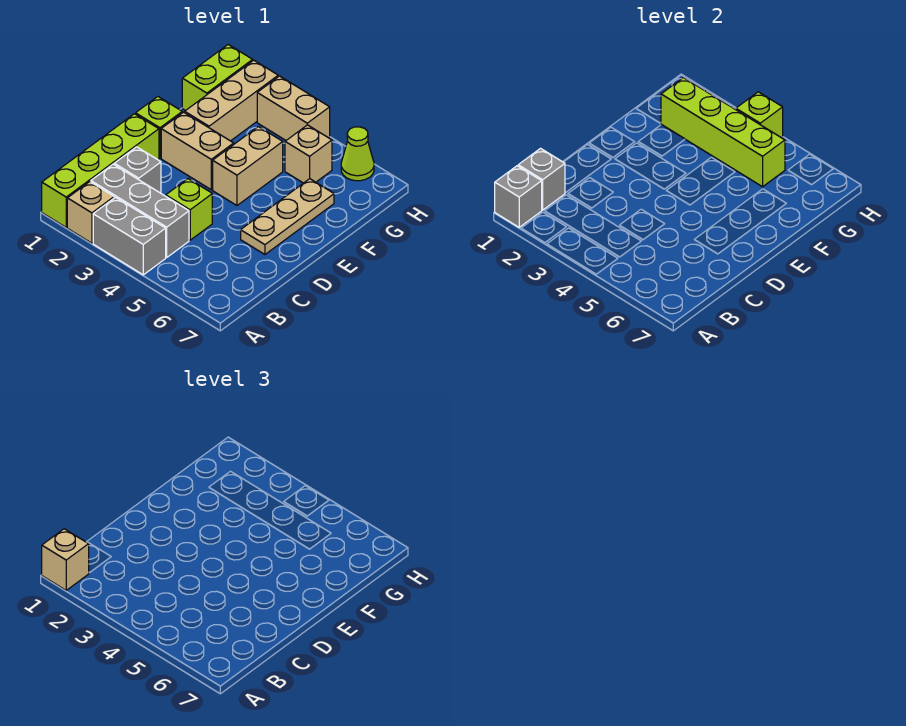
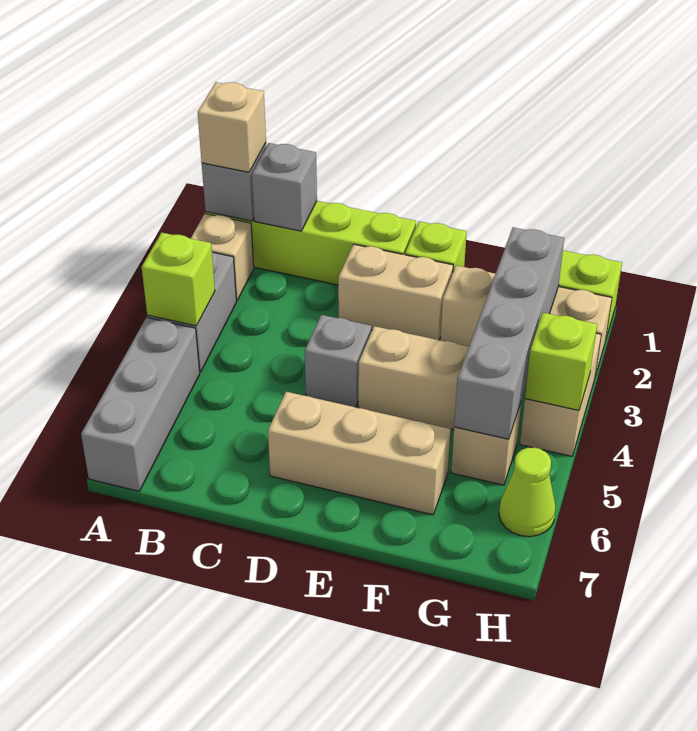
grey brick B2:B4 level 1 -> grey brick A5:A7 level 1
grey brick C2 level 1 -> grey brick D4 level 1
lime brick C4 level 1 -> lime brick A4 level 2
tan plate D6:F6 level 1 -> tan brick D6:F6 level 1
tan brick E2:E3 level 1 -> tan brick D2:E2 level 1
lime brick G2:G5 level 2 -> grey brick G2:G5 level 2

